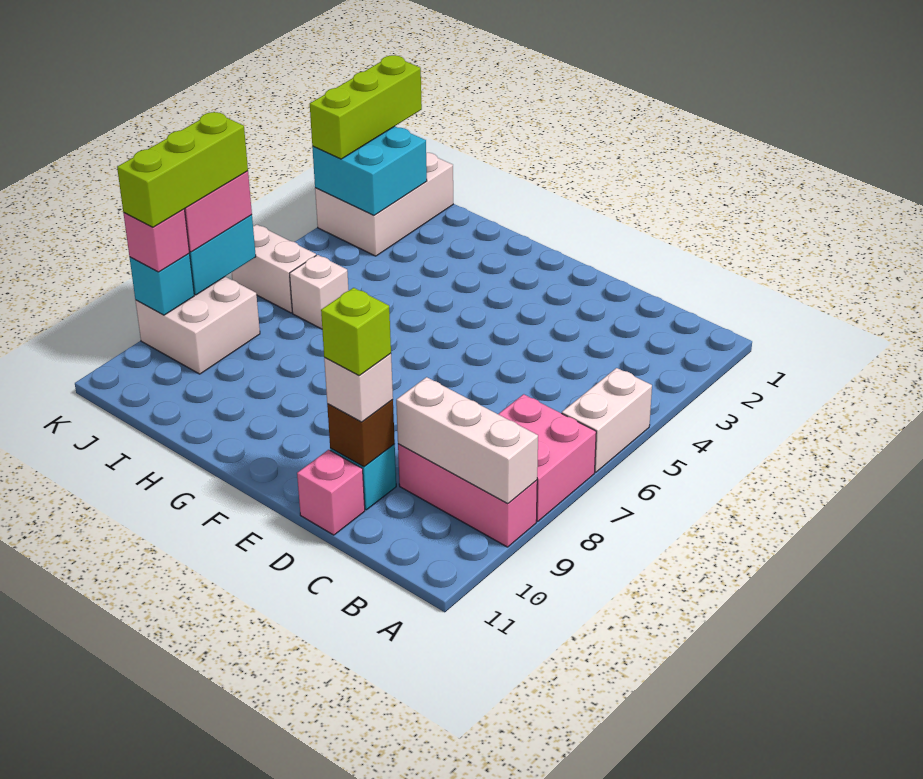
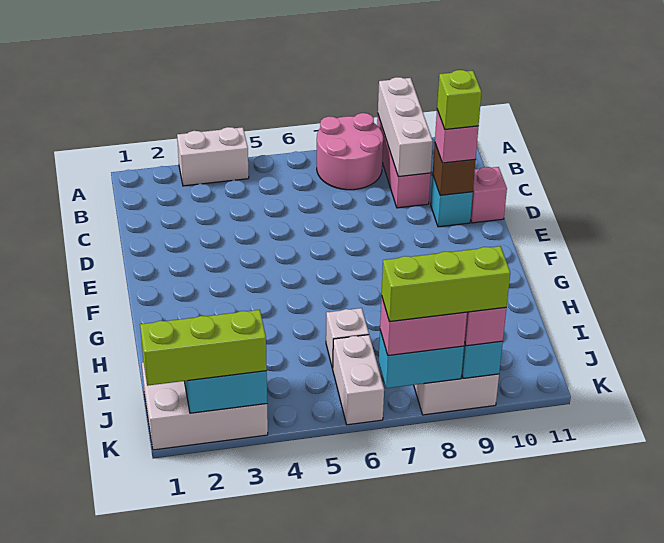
white brick A5:A6 level 1 -> white brick A3:A4 level 1
pink brick A7:B8 level 1 -> pink round brick A7:B8 level 1
white brick D10 level 3 -> pink brick D10 level 3

